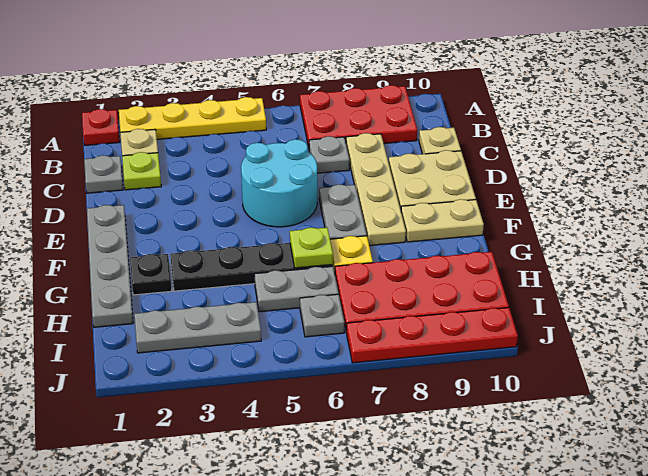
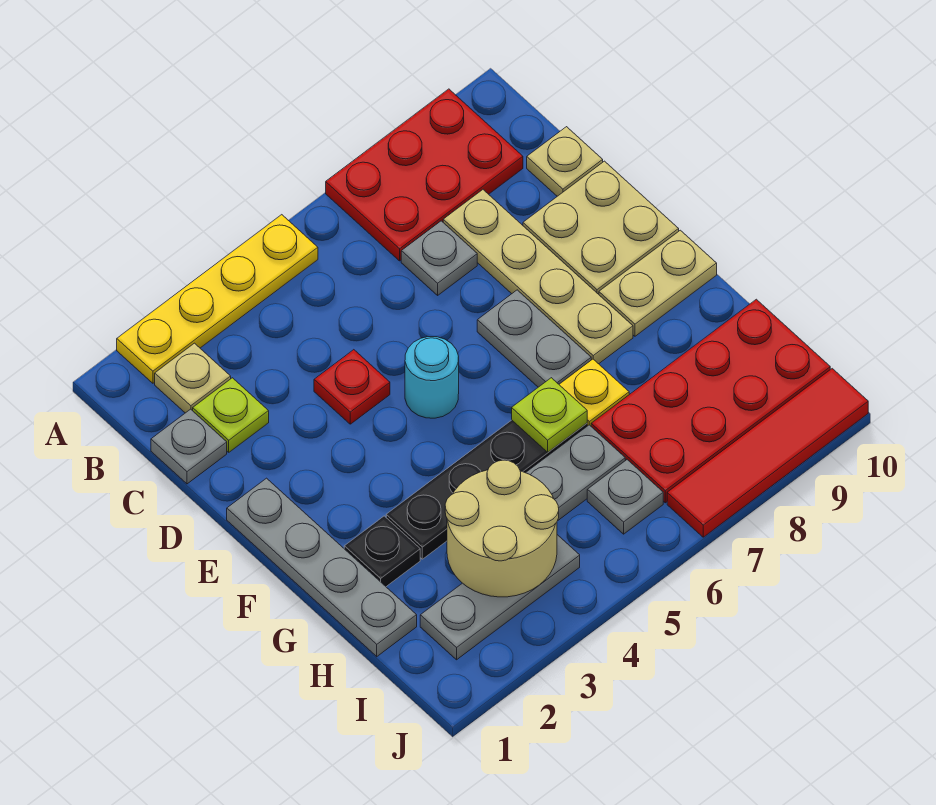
red plate A1 level 1 -> red plate D4 level 1
cyan round brick D5:E6 level 1 -> cyan round brick E5 level 1
none -> tan round brick H3:I4 level 2
red plate J7:J10 level 1 -> red tile J7:J10 level 1

